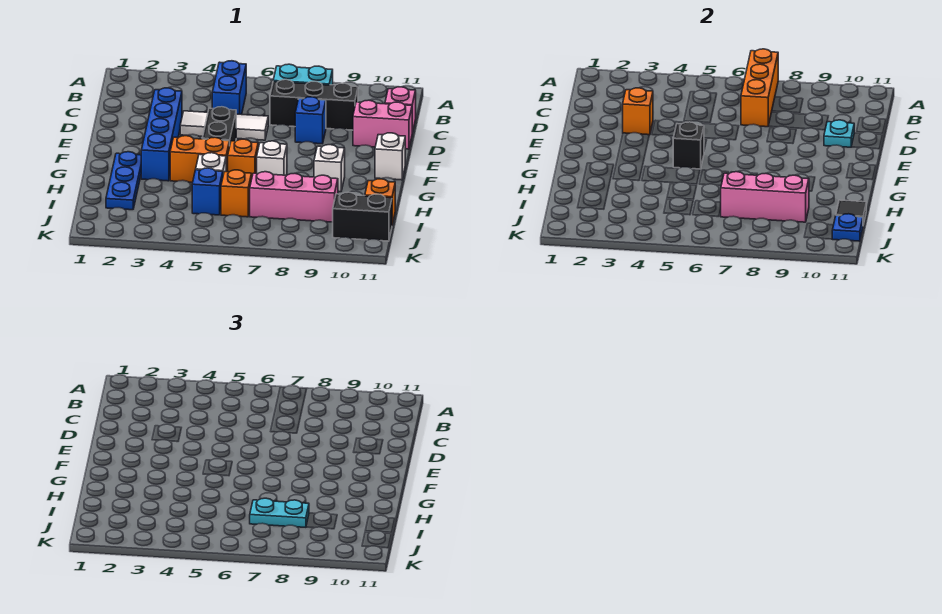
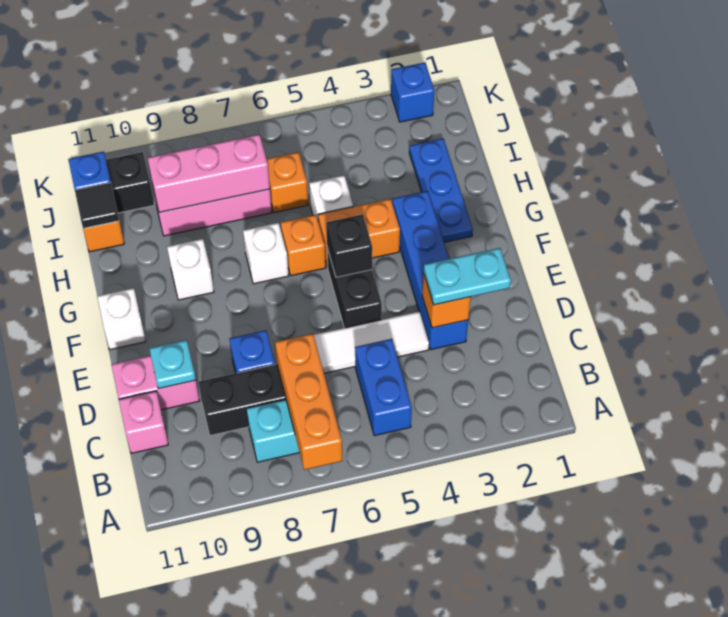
blue brick I5 level 1 -> blue brick K2 level 1
cyan plate I7:I8 level 3 -> cyan plate D2:D3 level 3

